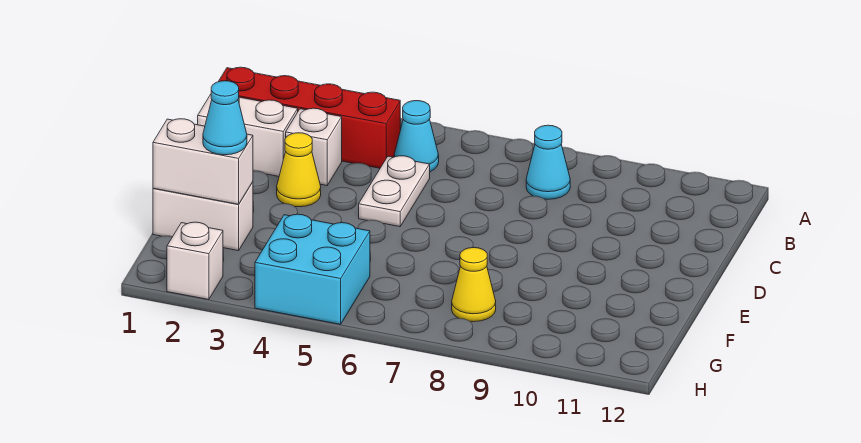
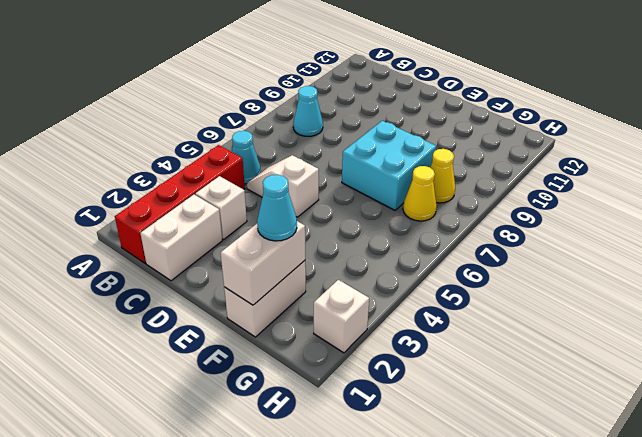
white plate C5:D5 level 1 -> white slope C5:D5 level 1 top D
yellow cone D3 level 1 -> yellow cone G7 level 1
cyan brick G4:H5 level 1 -> cyan brick E7:F8 level 1

